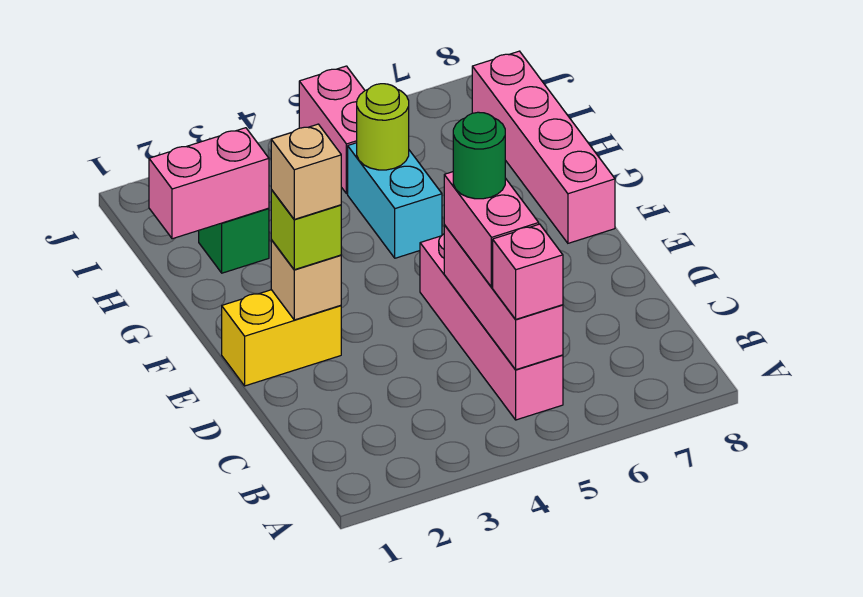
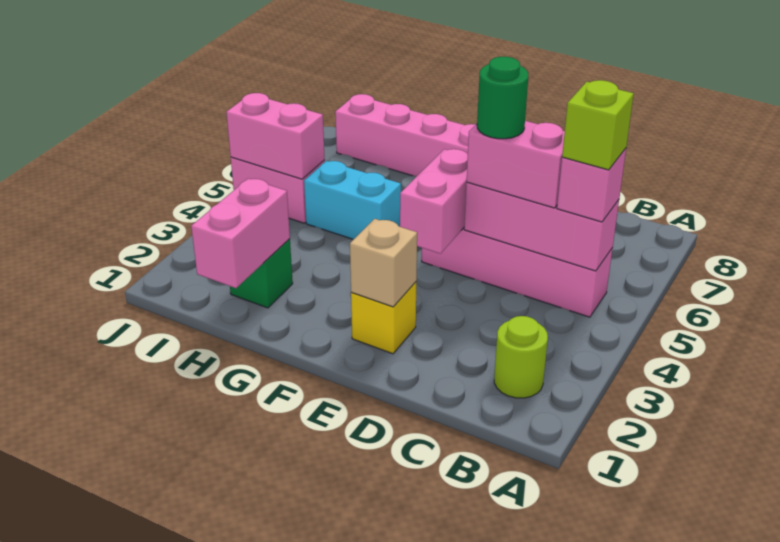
yellow brick E1:E2 level 1 -> yellow brick E2 level 1
lime brick E2 level 3 -> lime brick B5 level 4
tan brick E2 level 4 -> none
none -> pink brick E4:E5 level 2
lime round brick H5 level 2 -> lime round brick B2 level 1
none -> pink brick I5:J5 level 2

